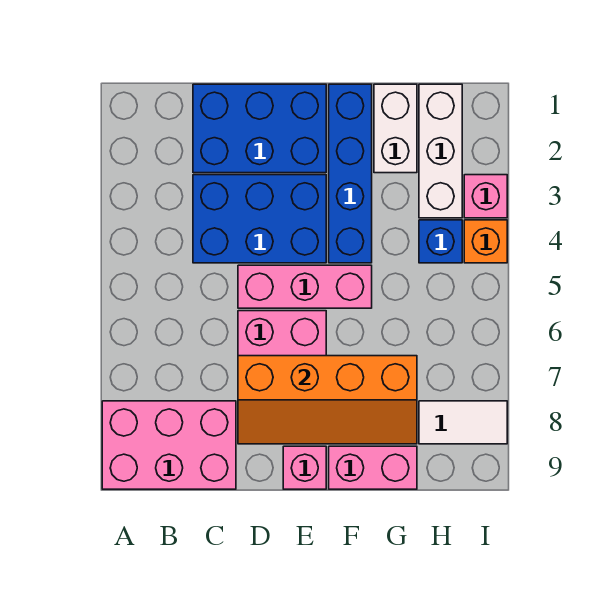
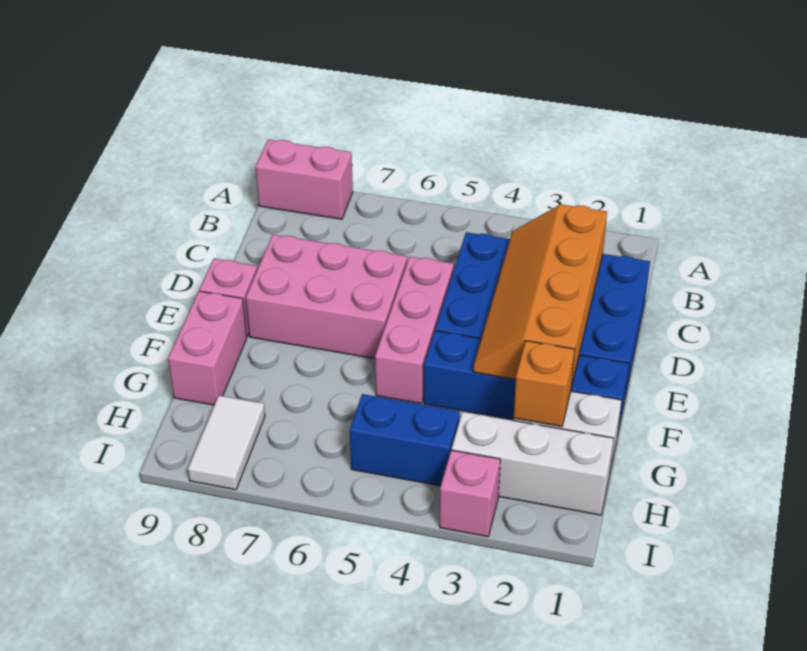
pink brick A8:C9 level 1 -> pink brick A8:A9 level 1
orange slope D7:G8 level 2 top 7 -> orange slope C2:F3 level 2 top 2
blue brick H4 level 1 -> blue brick H4:H5 level 1
orange brick I4 level 1 -> orange brick G2 level 2

